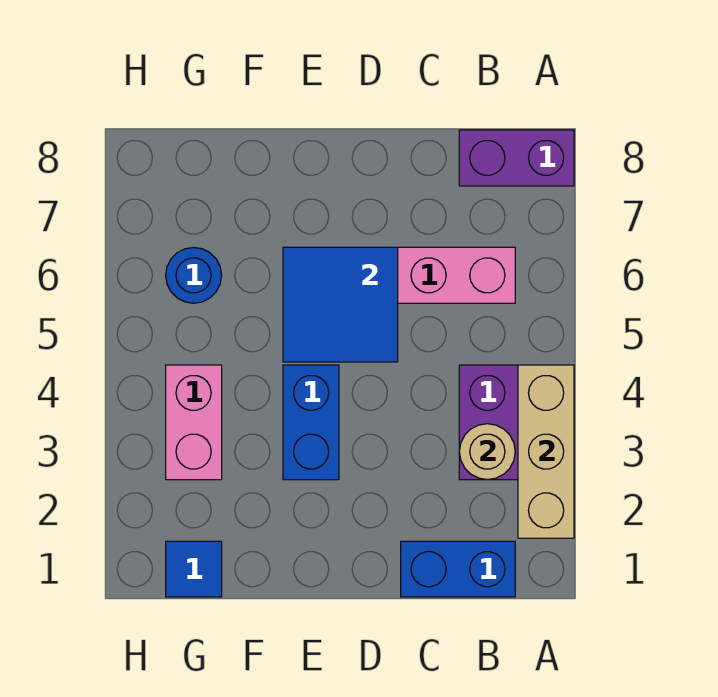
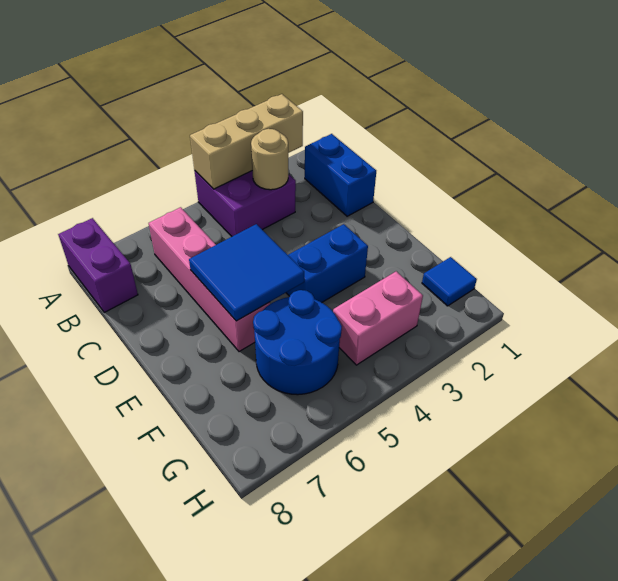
blue round brick G6 level 1 -> blue round brick F5:G6 level 1

